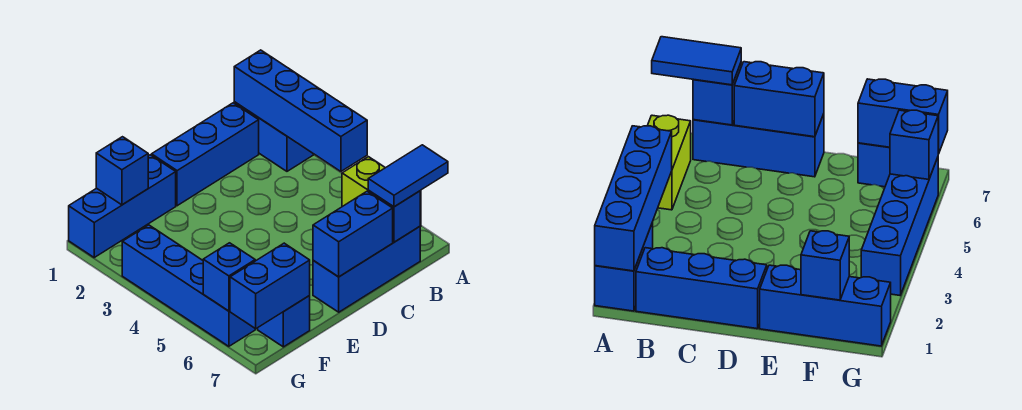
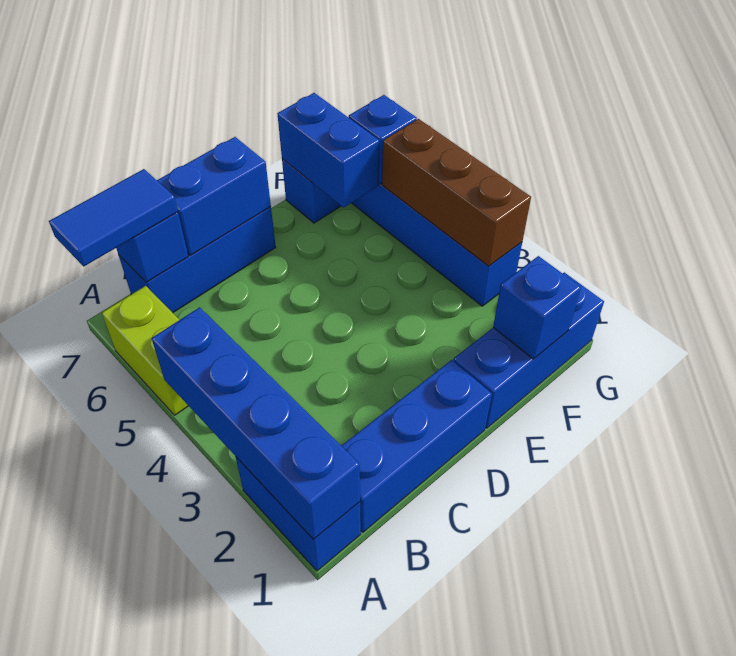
blue brick F7:G7 level 2 -> blue brick F6:F7 level 2
none -> brown brick G3:G5 level 2

